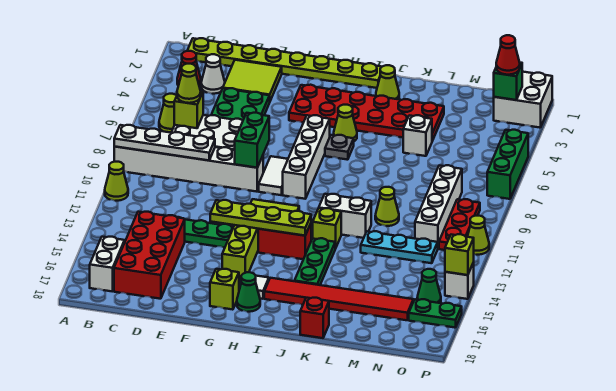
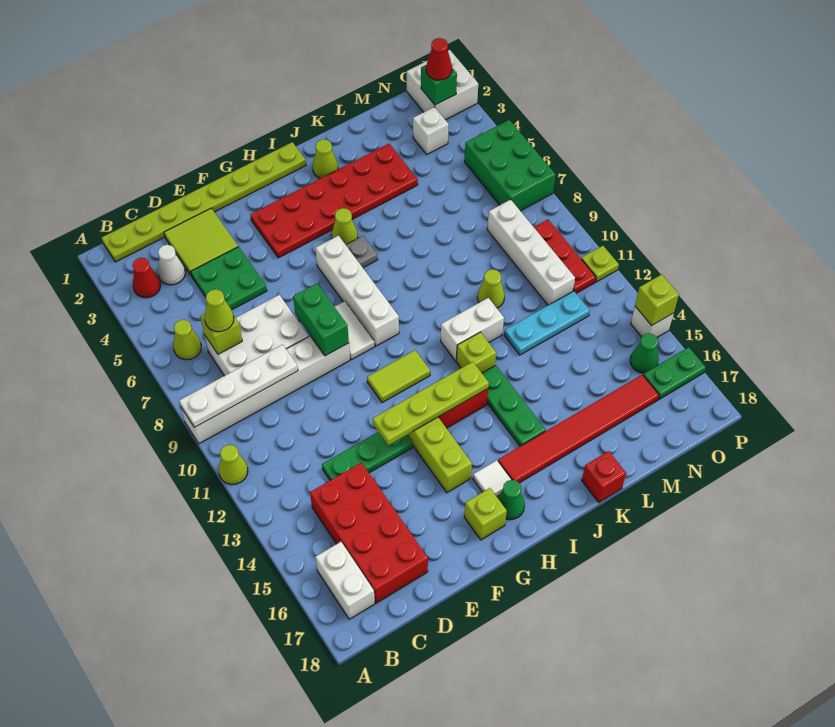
white brick L5 level 1 -> white brick N3 level 1
green brick P5:P7 level 1 -> green brick O5:P7 level 1
lime cone P11 level 1 -> lime plate P11 level 1

